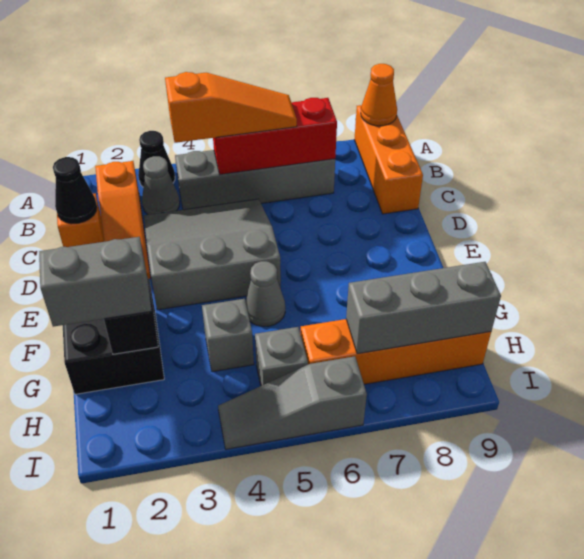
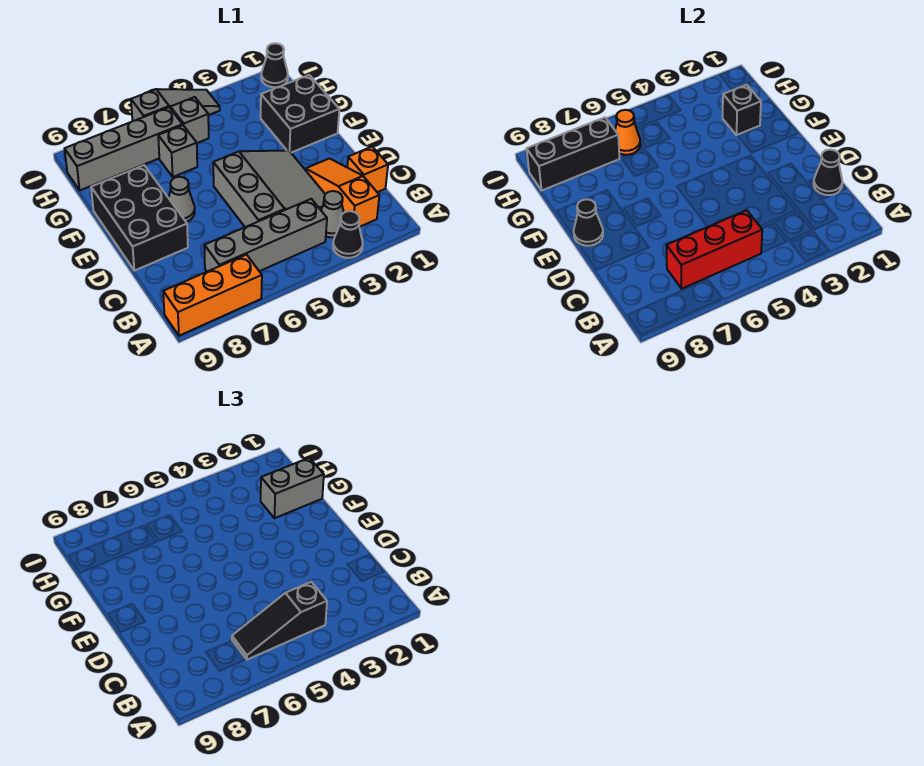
orange brick A9:C9 level 1 -> orange brick A7:A9 level 1
orange cone A9 level 2 -> orange cone H6 level 2
orange slope B4:B6 level 3 top 4 -> black slope B4:B6 level 3 top 4
grey slope C3:E5 level 1 top E -> grey slope C3:E5 level 1 top 5
none -> black brick D8:F9 level 1
none -> black cone E9 level 2
grey cone F5 level 1 -> grey cone E7 level 1
grey brick G4 level 1 -> grey brick G6 level 1
orange brick H6:H9 level 1 -> grey brick H6:H9 level 1
grey brick H7:H9 level 2 -> black brick H7:H9 level 2
none -> black cone I1 level 1

